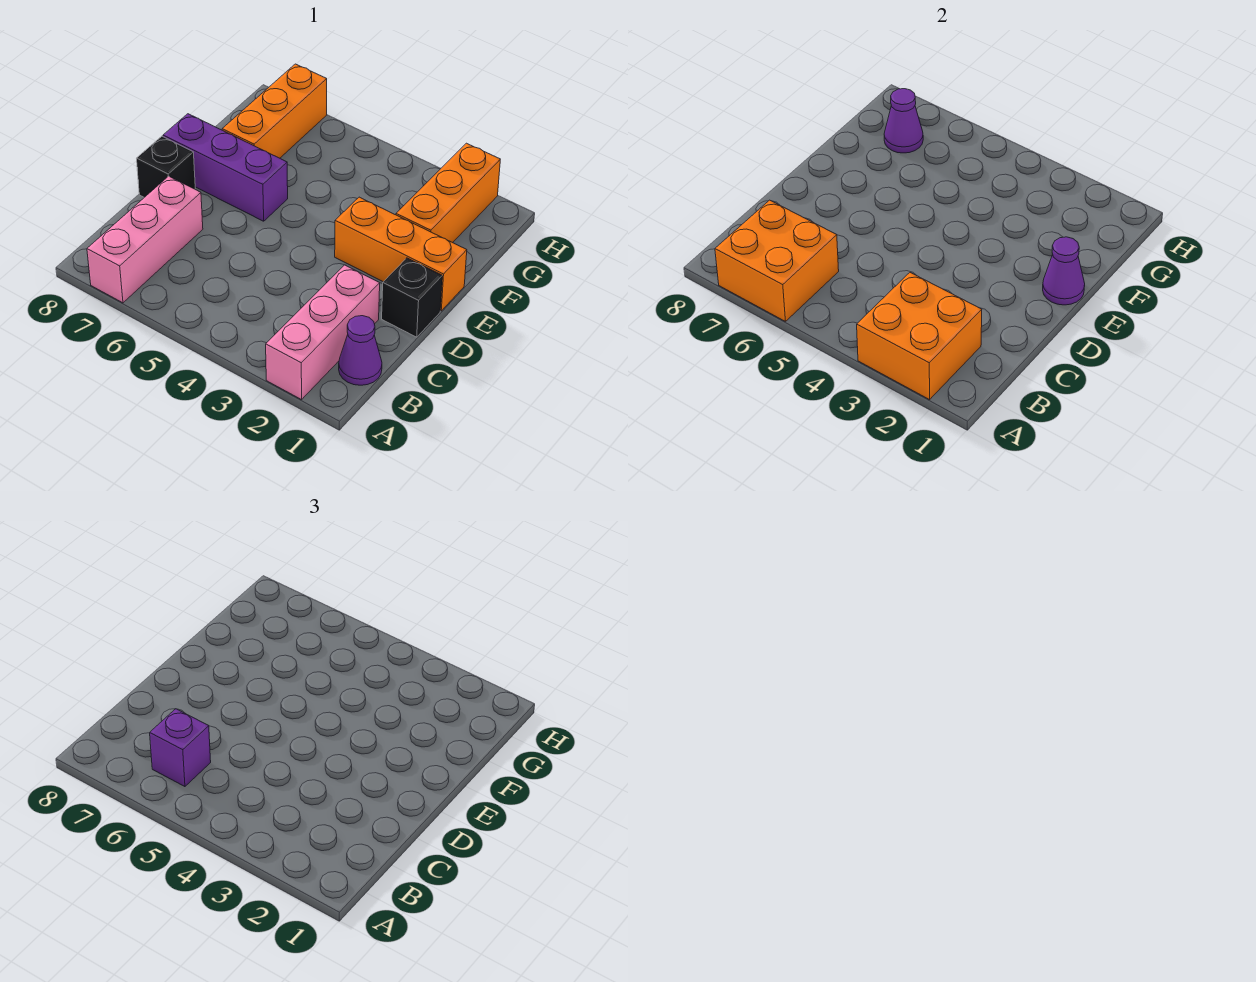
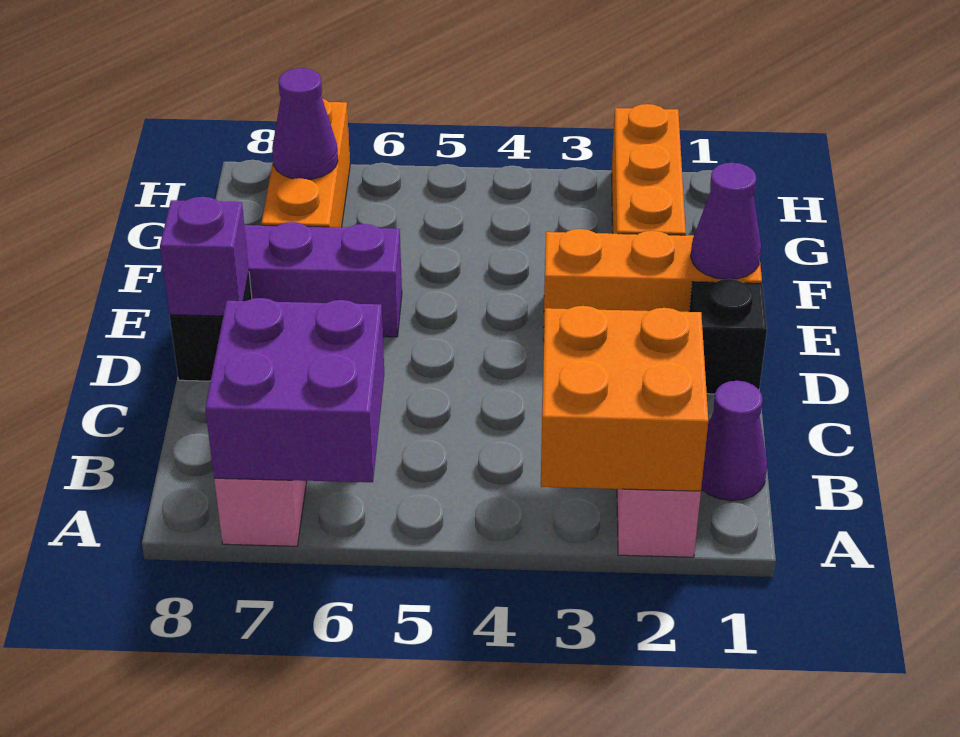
orange brick A6:B7 level 2 -> purple brick A6:B7 level 2
purple brick B6 level 3 -> purple brick D8 level 2

